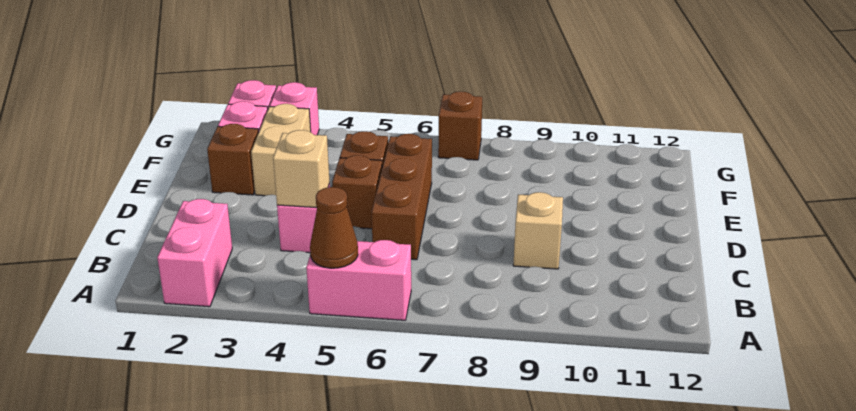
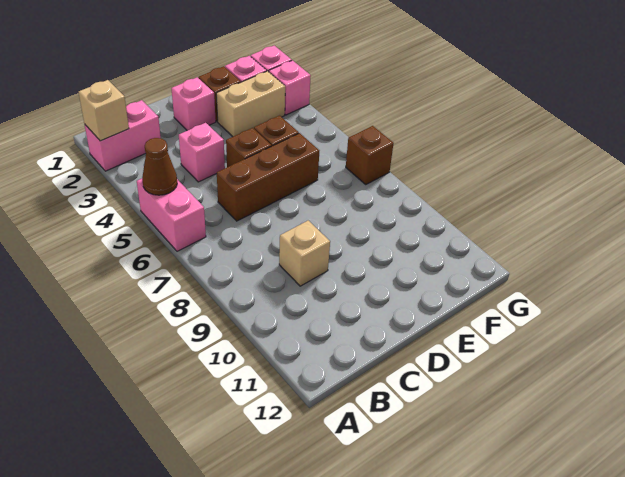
tan brick C4 level 2 -> tan brick A2 level 2
none -> pink brick D2 level 1

